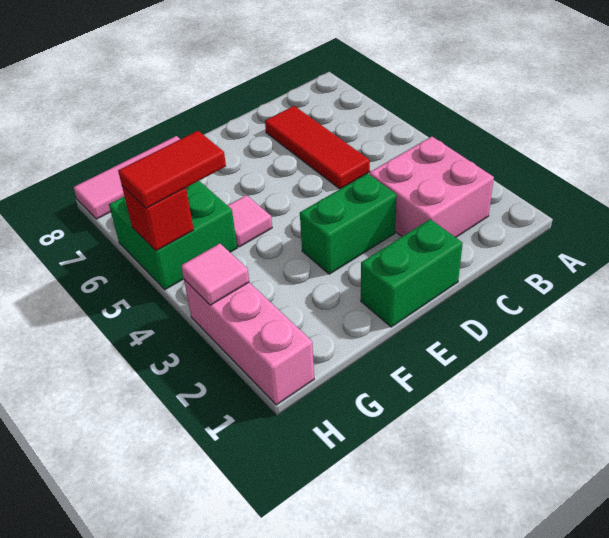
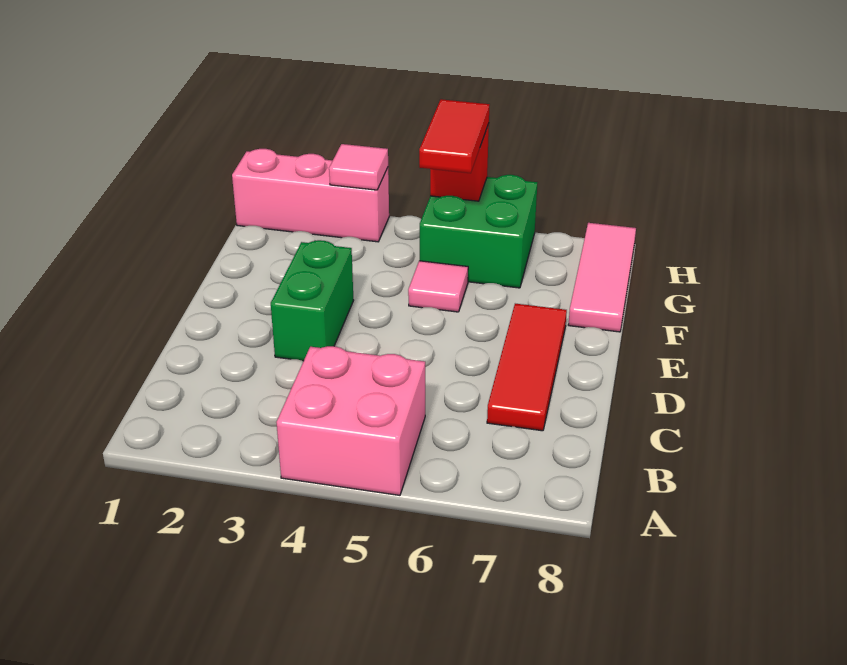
pink brick B2:C3 level 1 -> pink brick A4:B5 level 1
red tile C5:C7 level 1 -> red tile C7:E7 level 1
green brick D1:E1 level 1 -> none

